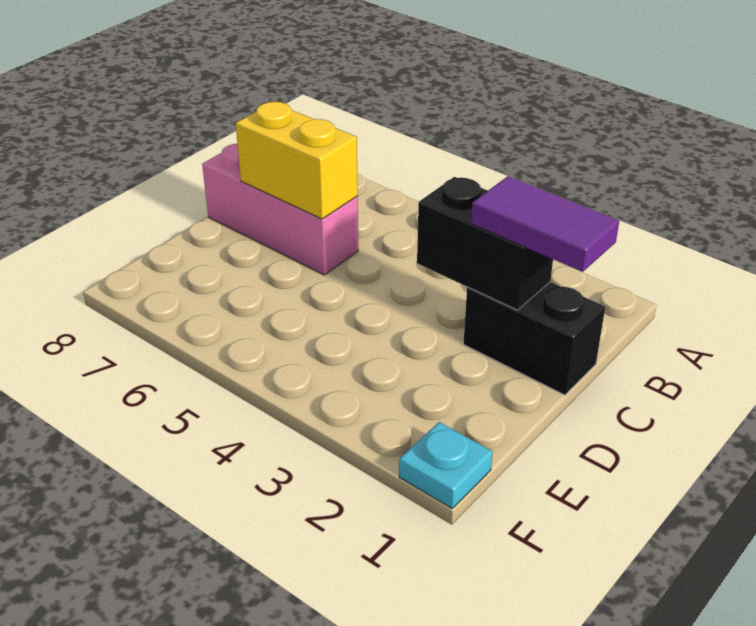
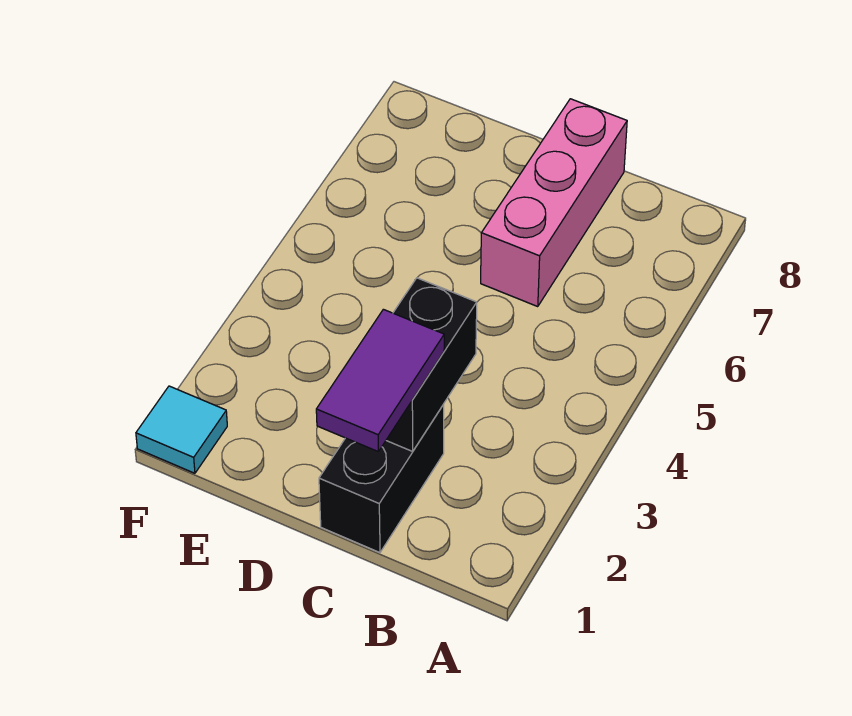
yellow brick C6:C7 level 2 -> none
cyan plate F1 level 1 -> cyan tile F1 level 1

